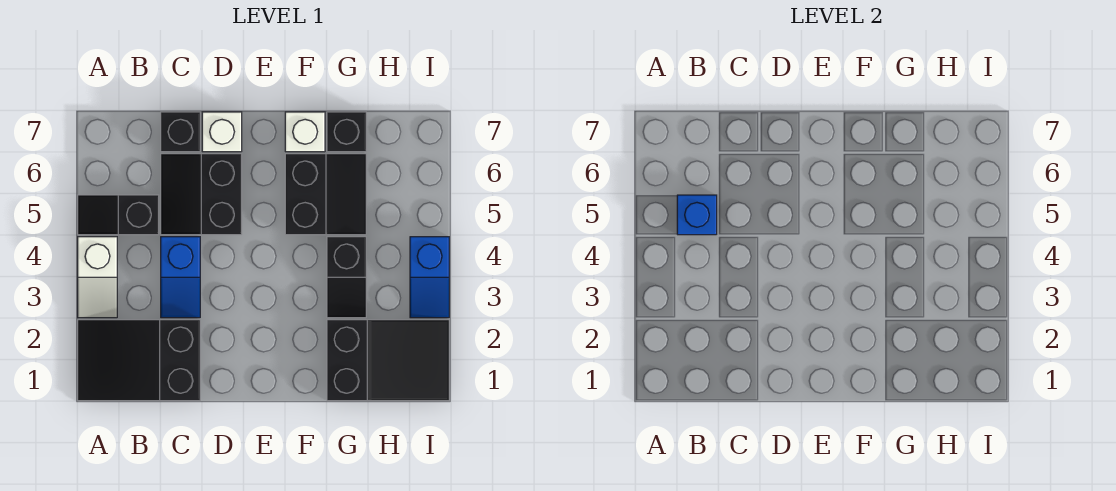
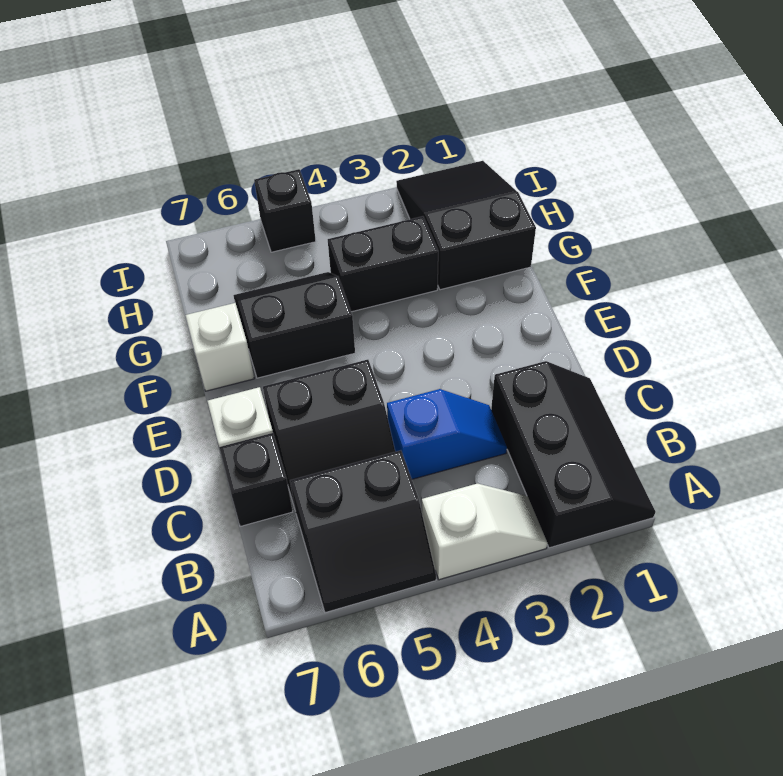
black slope A1:C2 level 1 top C -> black slope A1:C2 level 1 top 2
black slope A5:B5 level 1 top B -> black slope A5:B6 level 1 top B
blue brick B5 level 2 -> none
black slope G3:G4 level 1 top 4 -> black brick G3:G4 level 1
black brick G7 level 1 -> black brick I5 level 1
blue slope I3:I4 level 1 top 4 -> none

